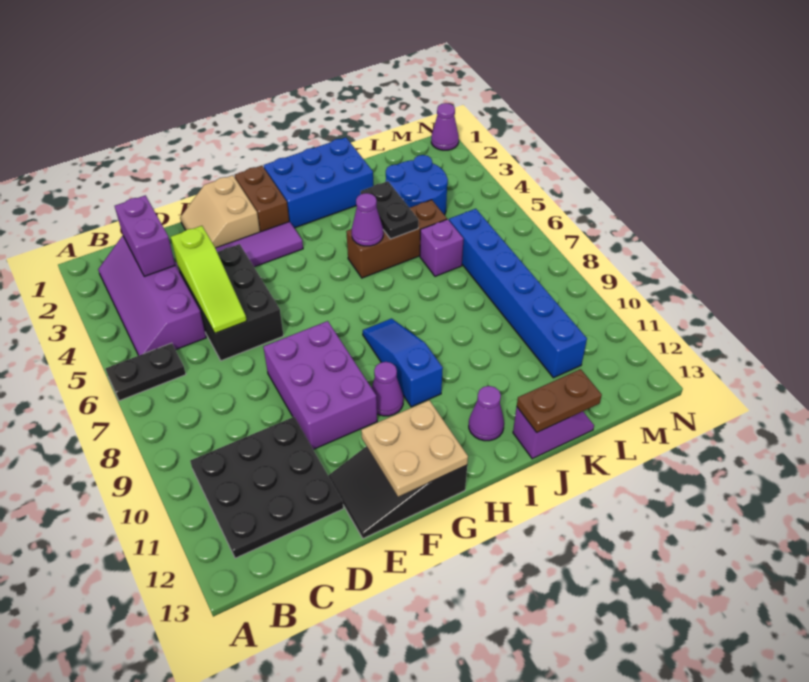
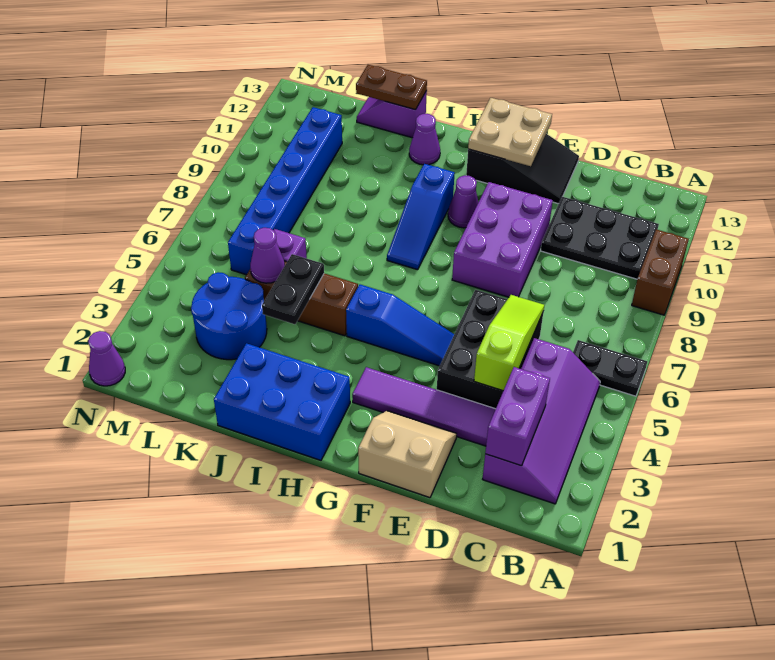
black plate B10:D12 level 1 -> black plate B10:D11 level 1
tan slope E1:F2 level 1 top F -> tan slope E1:F2 level 1 top 1
none -> blue slope F5:H5 level 1 top H
brown brick G1:G2 level 1 -> brown brick A9:A10 level 1
purple cone I5 level 2 -> purple cone K5 level 2

